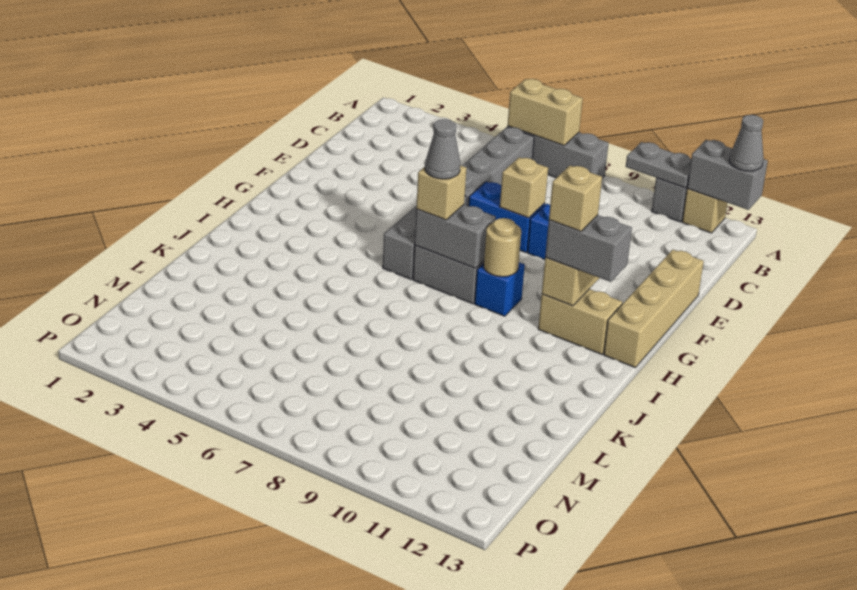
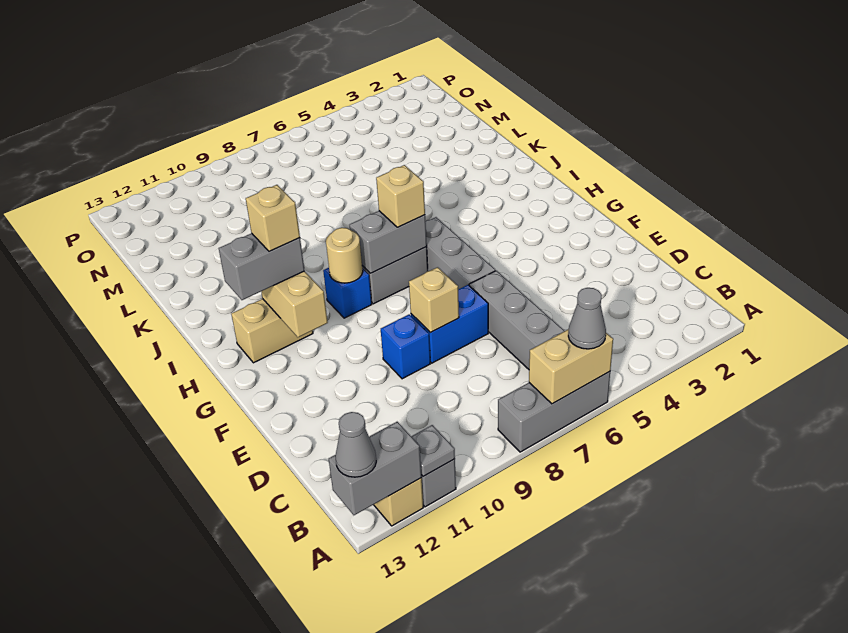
grey plate A10:A11 level 2 -> grey plate A11 level 2
tan brick E13:H13 level 1 -> none
grey cone H7 level 4 -> grey cone A6 level 3

